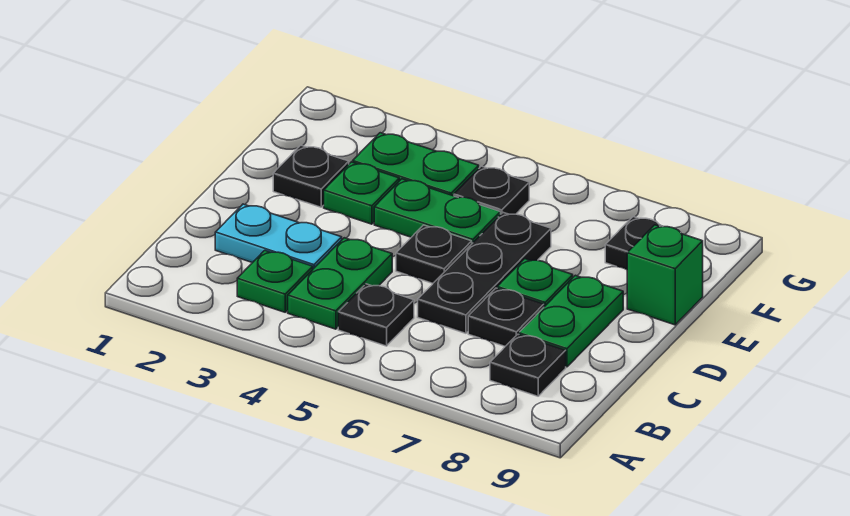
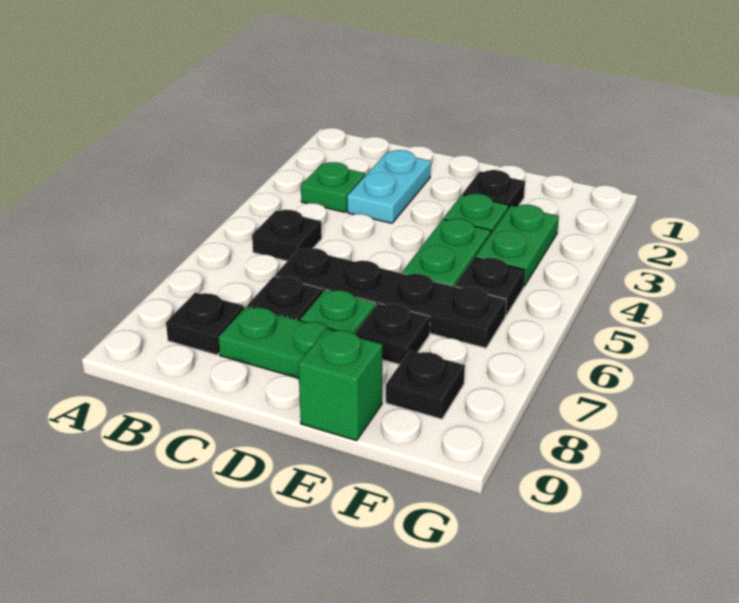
green plate B4:C4 level 1 -> none
black plate C6:E6 level 1 -> black plate C6:F6 level 1
black plate D5 level 1 -> black plate E7 level 1

